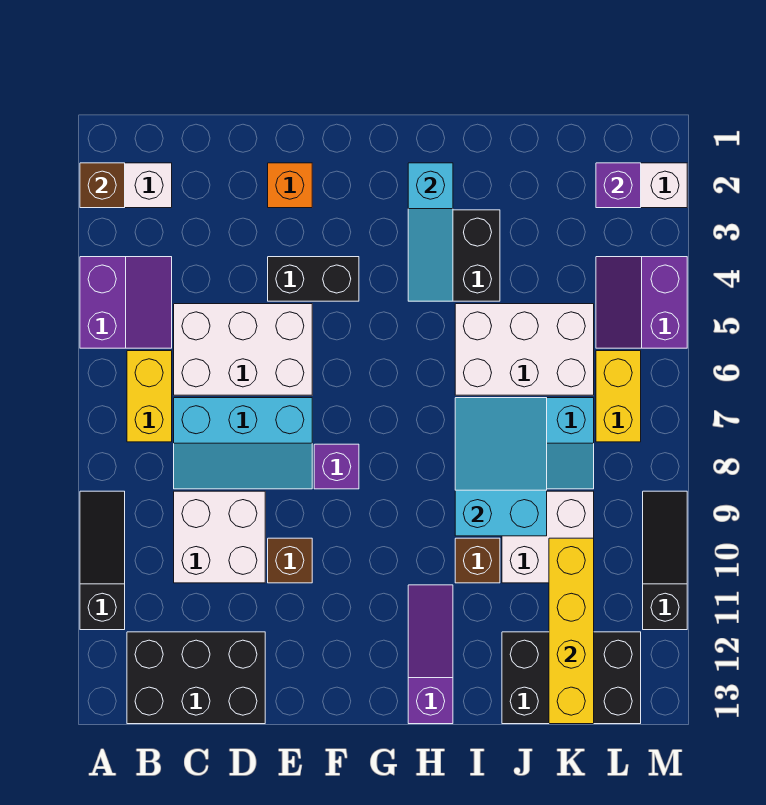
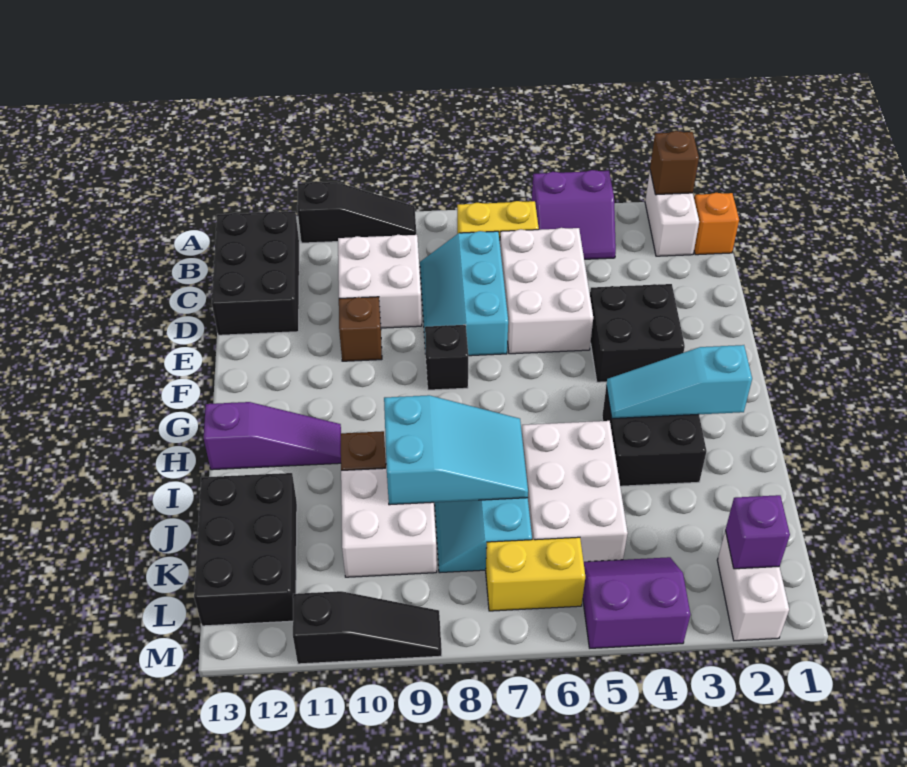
orange brick E2 level 1 -> orange brick B1 level 1
black brick E4:F4 level 1 -> black brick E3:F4 level 1
purple brick F8 level 1 -> black brick F8 level 1
yellow brick K10:K13 level 2 -> none

